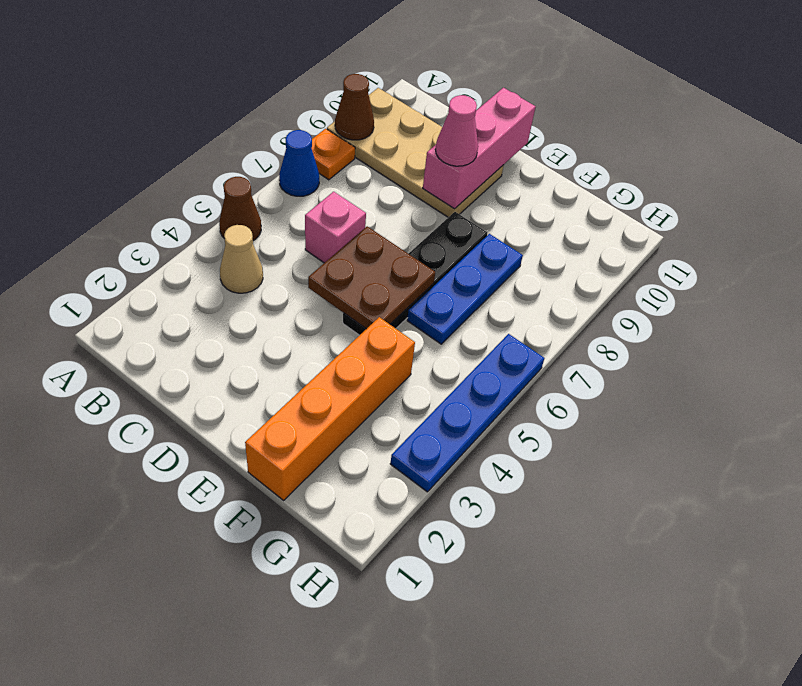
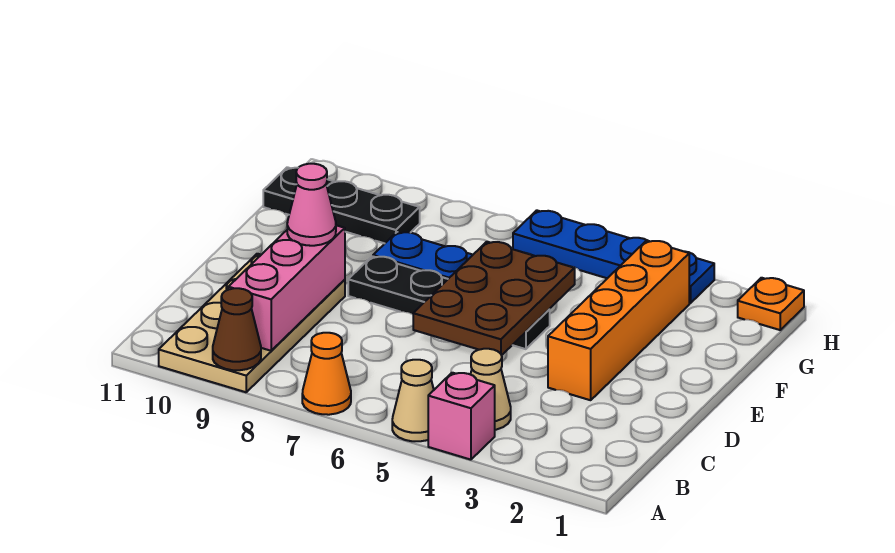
brown cone A5 level 1 -> tan cone A5 level 1
blue cone A7 level 1 -> orange cone A7 level 1
orange plate A8 level 1 -> orange plate H1 level 1
pink brick C6 level 1 -> pink brick A4 level 1
brown plate D5:E6 level 2 -> brown plate D5:F6 level 2
pink brick D9:D11 level 2 -> pink brick B9:D9 level 2
orange brick F1:F4 level 1 -> orange brick D3:G3 level 1
none -> black plate G9:G11 level 1

